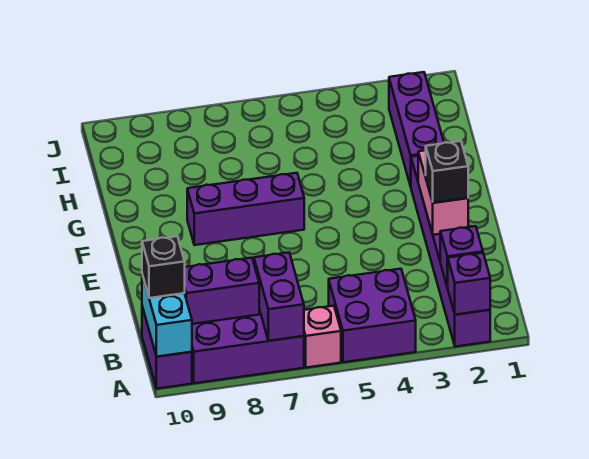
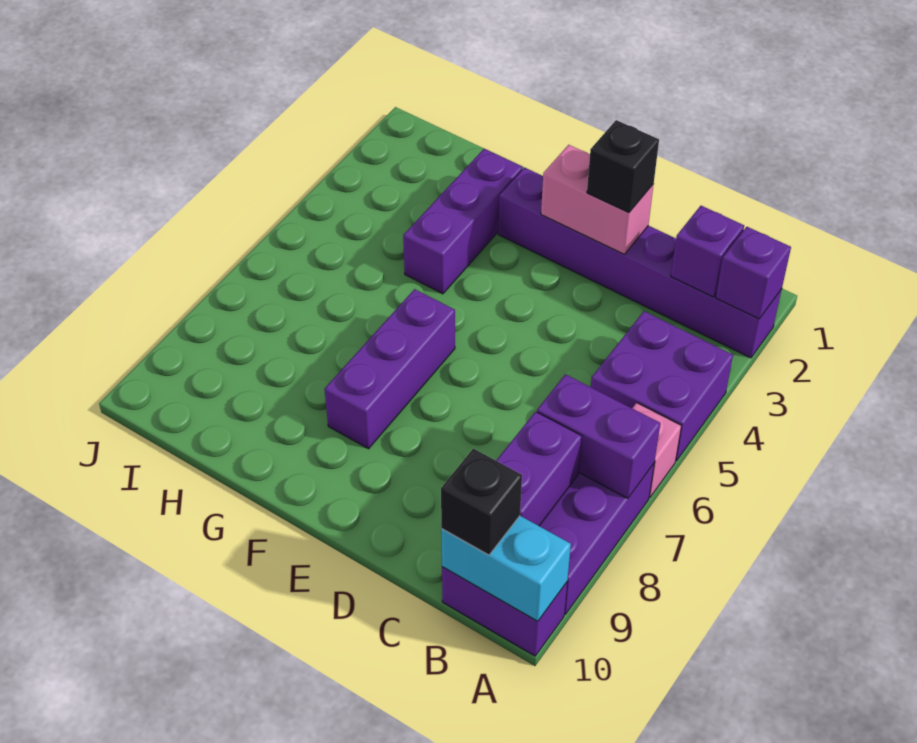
purple brick G2:I2 level 1 -> purple brick G2:G4 level 1

